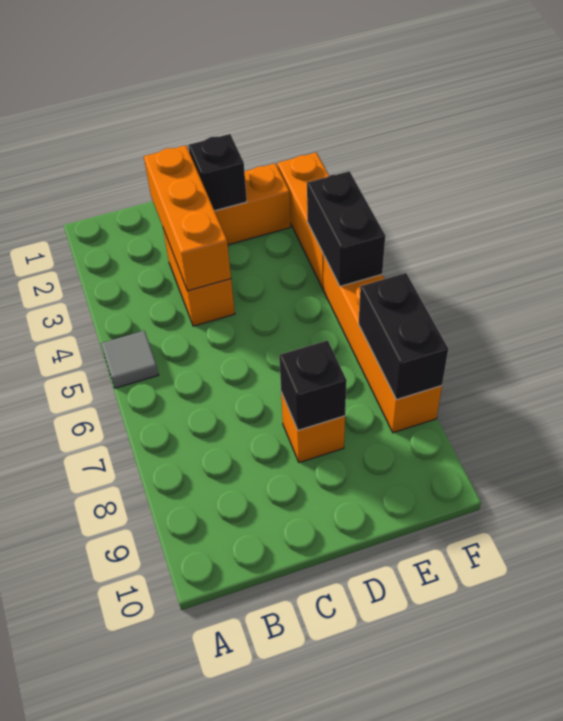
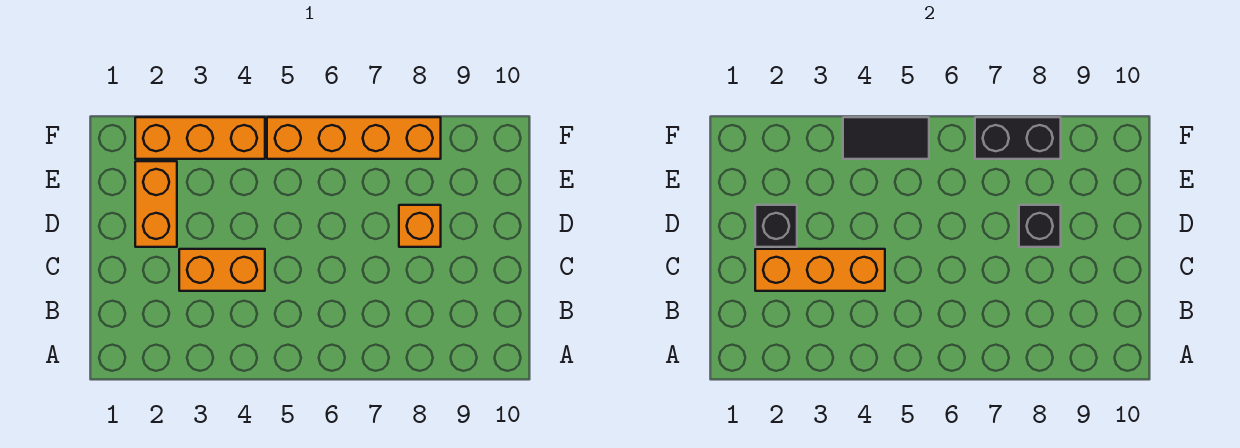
grey tile A5 level 1 -> none
black brick F4:F5 level 2 -> black tile F4:F5 level 2

